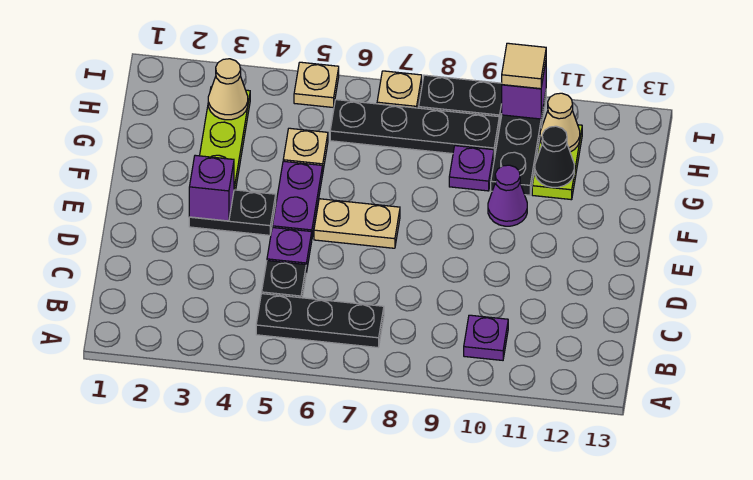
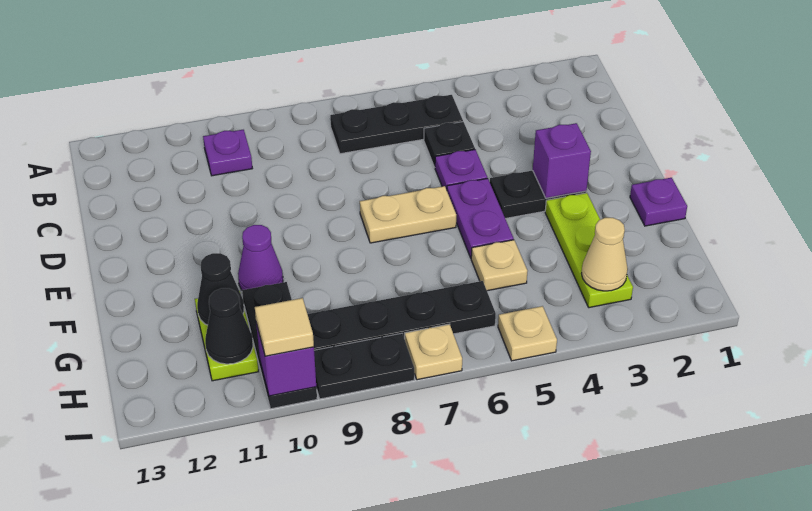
purple plate G9 level 1 -> purple plate F1 level 1
tan cone H11 level 2 -> black cone H11 level 2

